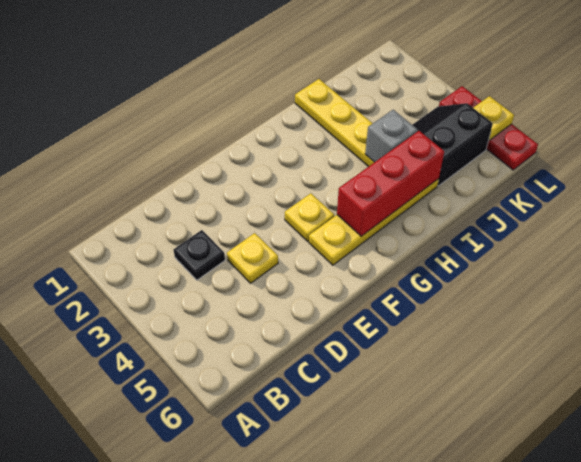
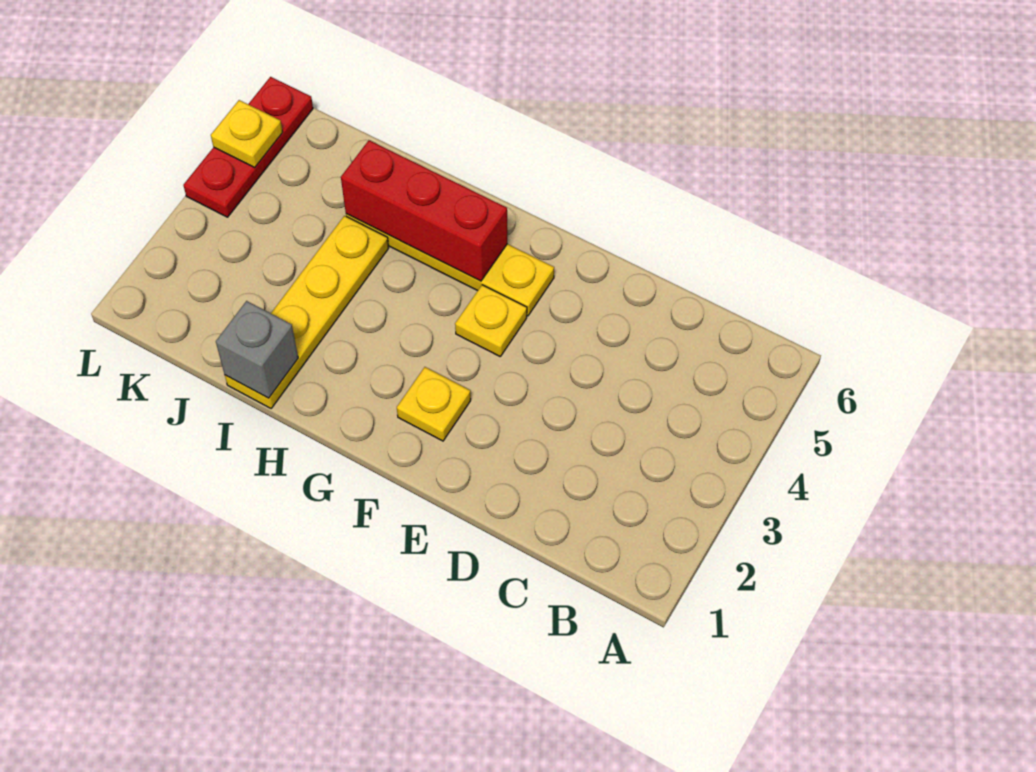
black plate C3 level 1 -> none
yellow plate D4 level 1 -> yellow plate F2 level 1
grey brick I4 level 2 -> grey brick I1 level 2
black slope J4:K5 level 1 top 5 -> none

